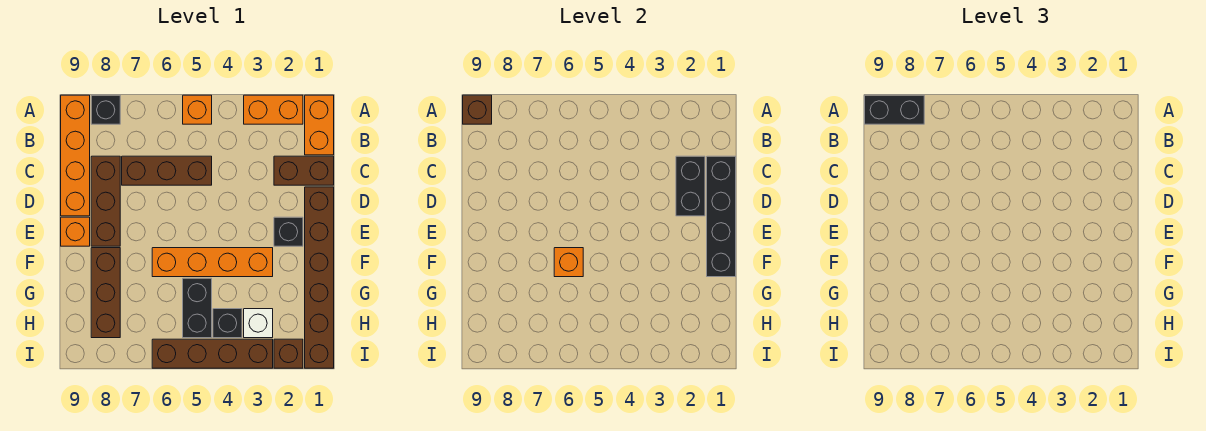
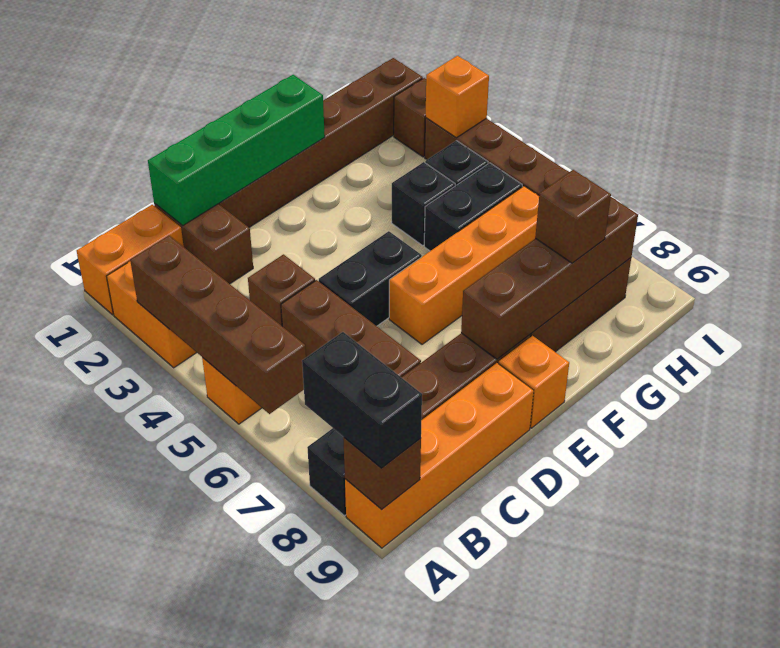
none -> brown brick A3:A6 level 2
black brick C1:F1 level 2 -> green brick C1:F1 level 2
black brick C2:D2 level 2 -> black brick D5:E5 level 1
none -> brown brick C4 level 1
black brick E2 level 1 -> black brick G4 level 1
none -> brown brick E8:H8 level 2
orange brick F3:F6 level 1 -> orange brick E6:H6 level 1
orange brick F6 level 2 -> orange brick I3 level 2
none -> brown brick G8 level 3
white brick H3 level 1 -> none

